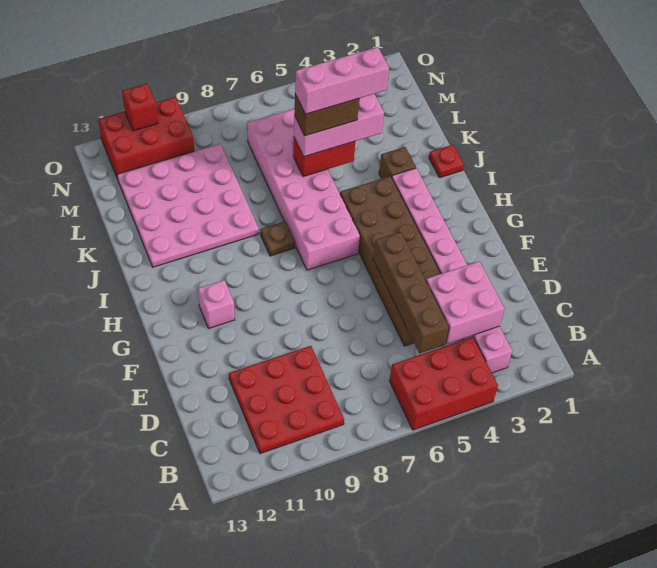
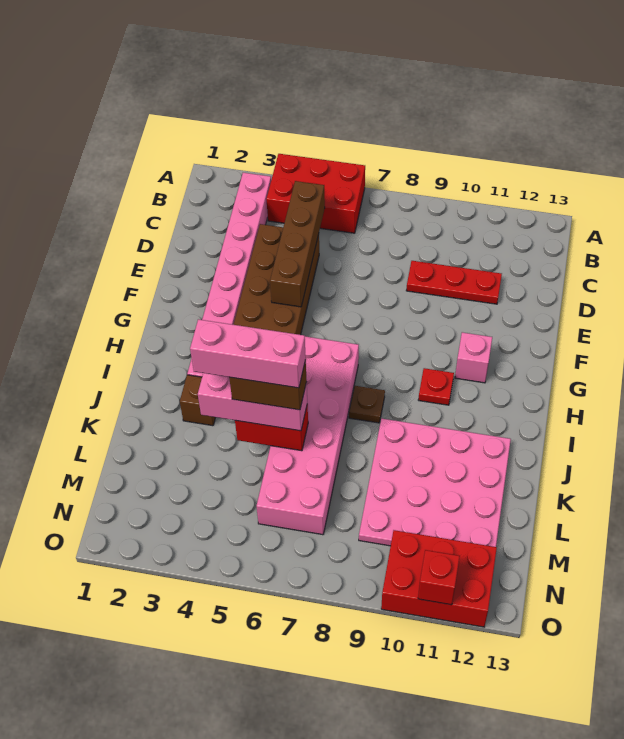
red plate B9:D11 level 1 -> red plate D9:D11 level 1
pink brick C3:D4 level 2 -> none
red plate J1 level 1 -> red plate H10 level 1

